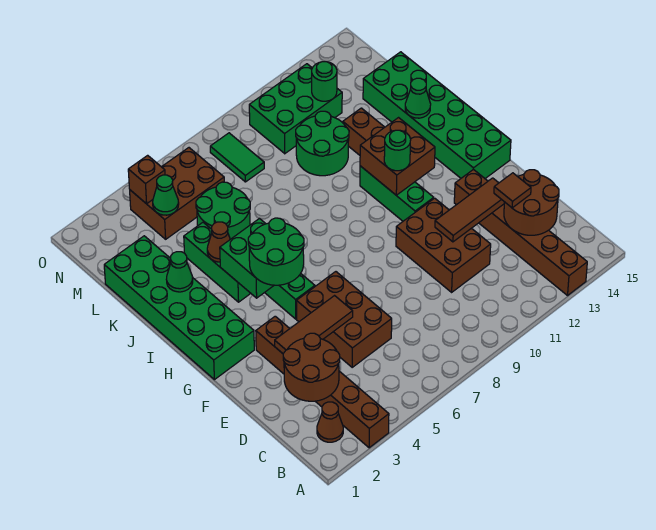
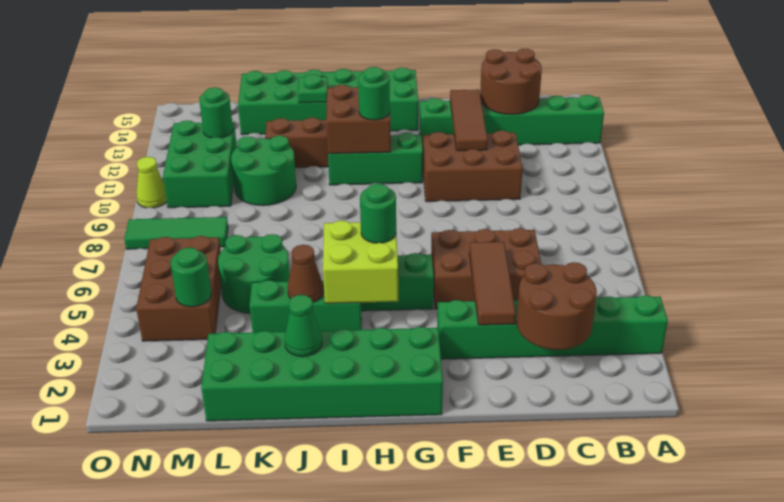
brown brick A3:F3 level 1 -> green brick A3:F3 level 1
brown brick A13:F13 level 1 -> green brick A13:F13 level 1
brown cone B2 level 1 -> none
brown tile D13 level 3 -> none
green round brick G4:H5 level 3 -> green round brick H5 level 3
green brick H4:I5 level 2 -> lime brick H4:I5 level 2
green cone J14 level 2 -> green plate J14 level 2
green cone M4 level 2 -> green round brick M4 level 2
green tile M8:N8 level 1 -> green tile M8:O8 level 1
brown brick N4 level 2 -> none
none -> lime cone O10 level 1

